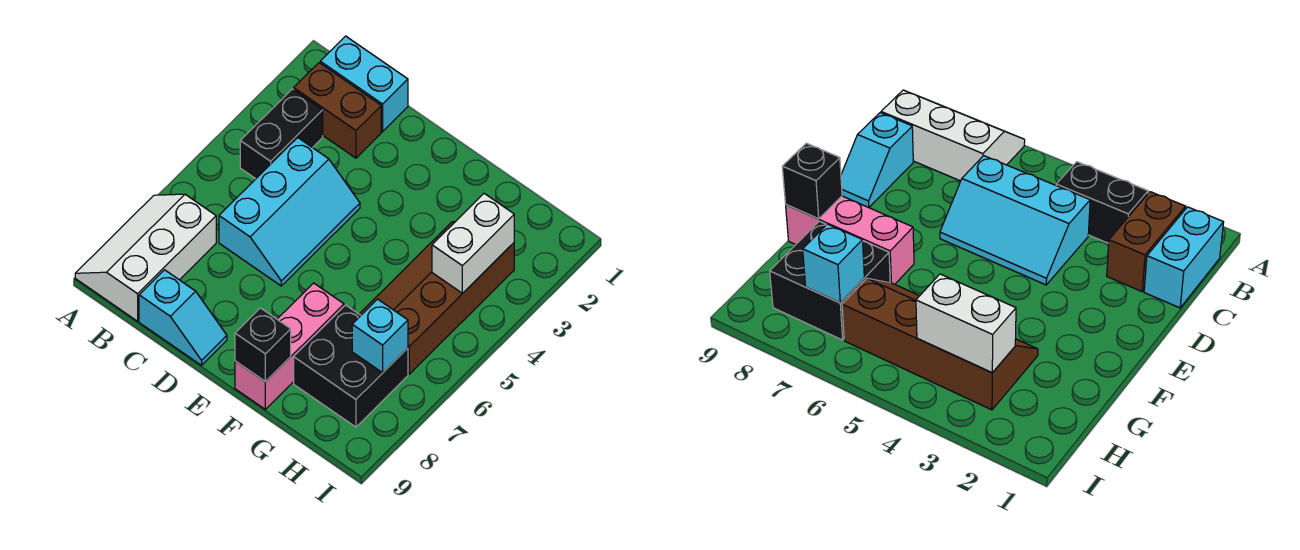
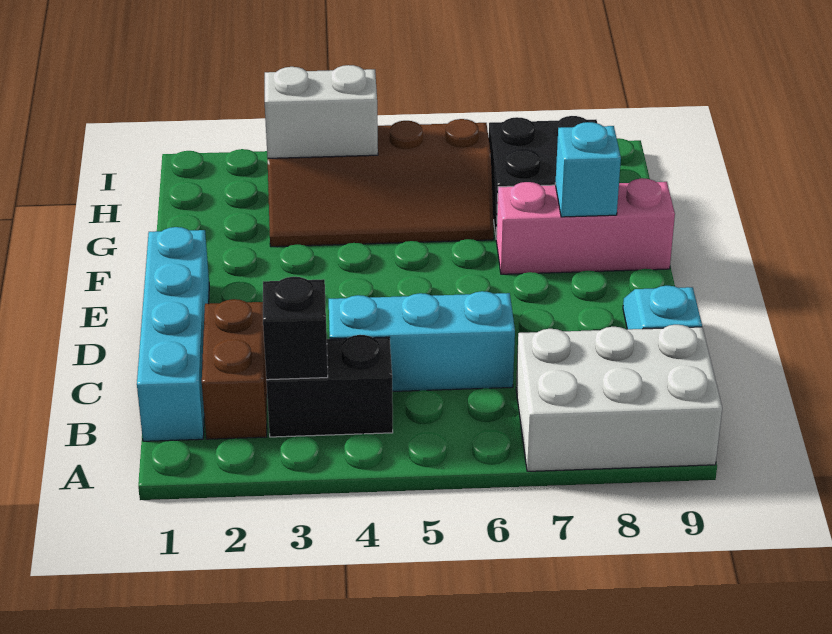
white slope A7:B9 level 1 top B -> white brick A7:B9 level 1
cyan brick B1:C1 level 1 -> cyan brick B1:E1 level 1
black brick F9 level 2 -> black brick B3 level 2
cyan brick H7 level 2 -> cyan brick F8 level 2

